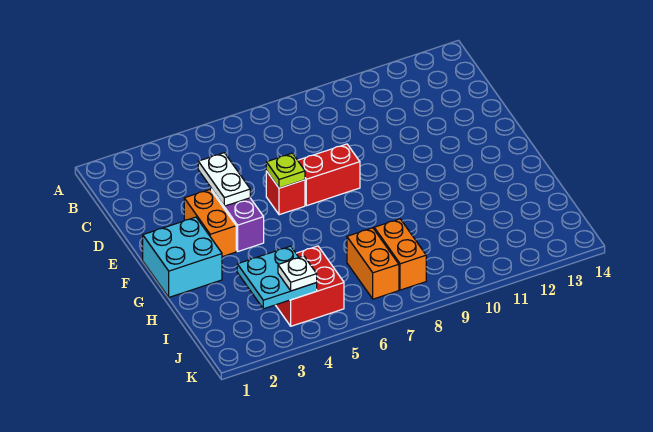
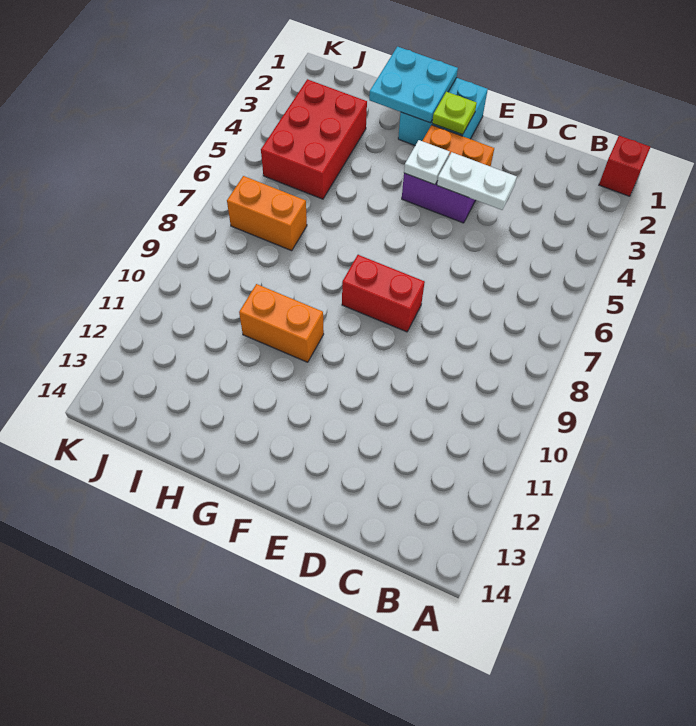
red brick E6 level 1 -> red brick A1 level 1
lime plate E6 level 2 -> lime plate F2 level 2
red brick E7:E8 level 1 -> red brick E8:F8 level 1
cyan plate I3:J4 level 2 -> cyan plate G1:H2 level 2
red brick I4:J5 level 1 -> red brick I3:J5 level 1
orange brick I8:J8 level 1 -> orange brick G10:H10 level 1
white plate J4 level 3 -> white plate F4 level 2

